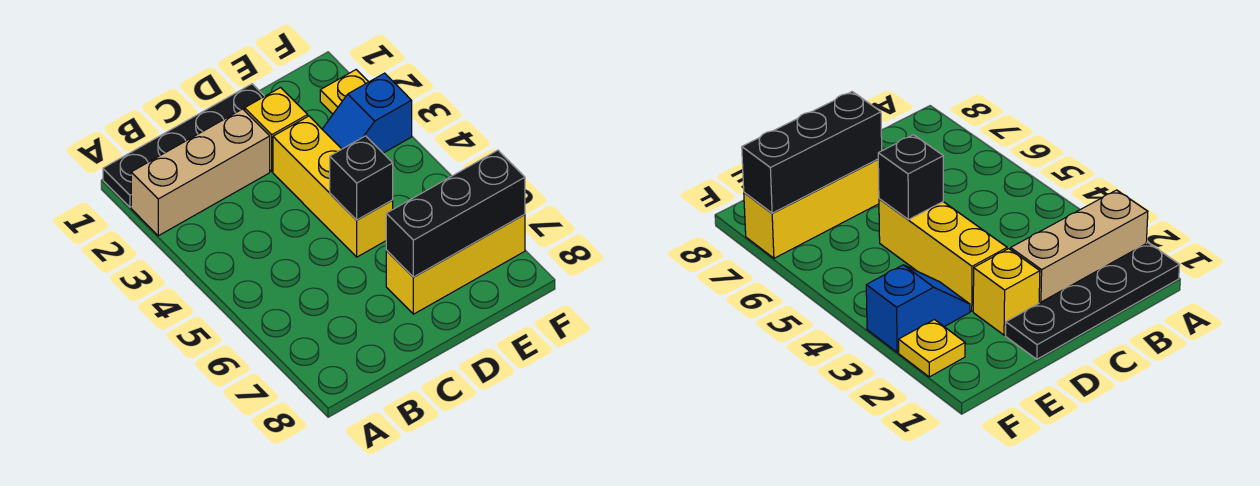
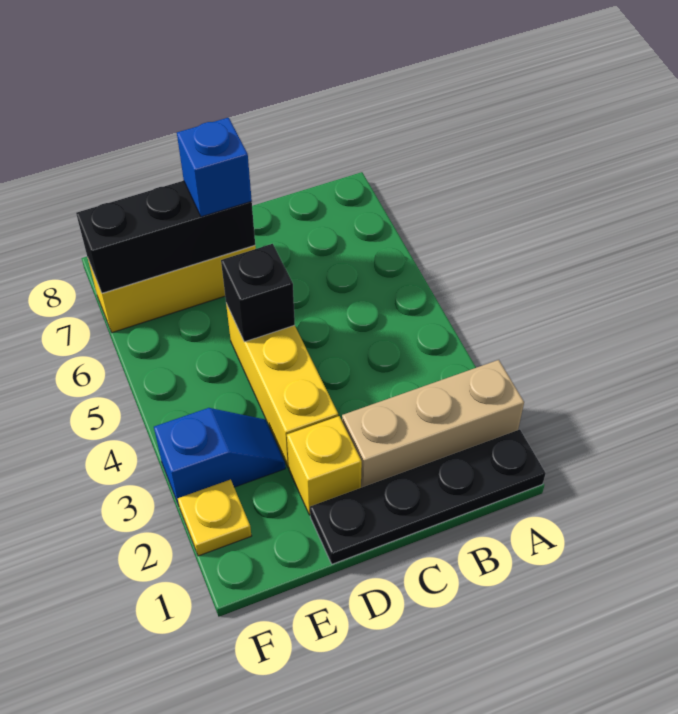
none -> blue brick D7 level 3

